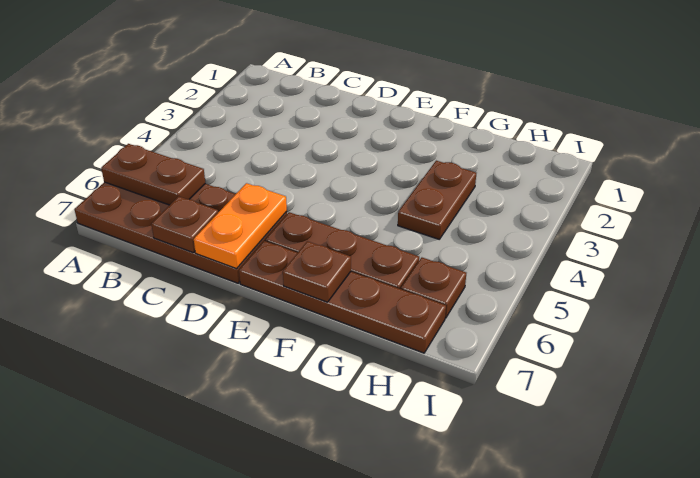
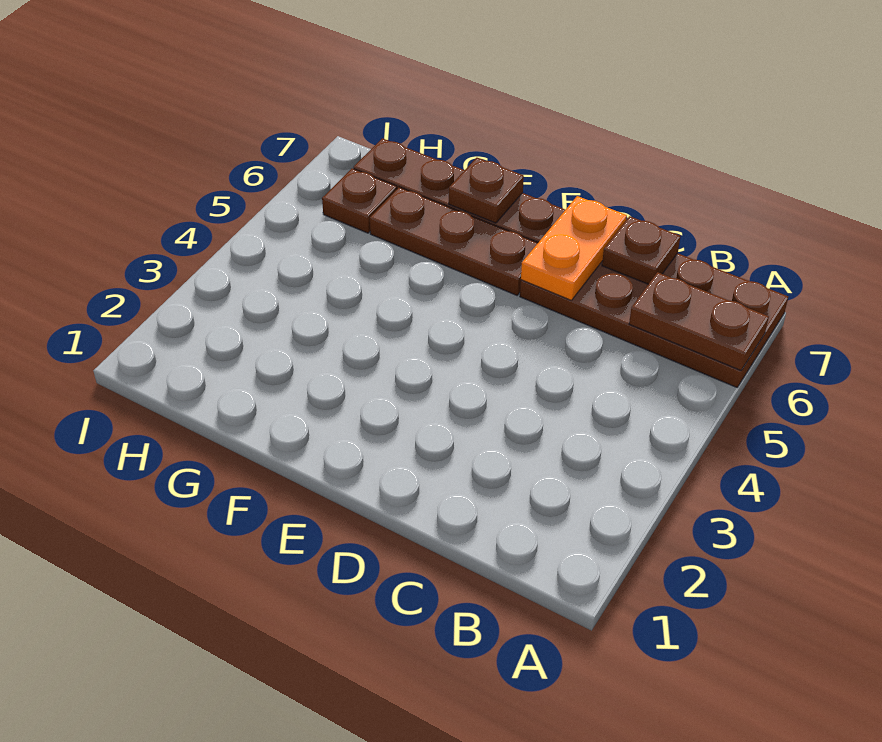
brown plate G3:G4 level 1 -> none

